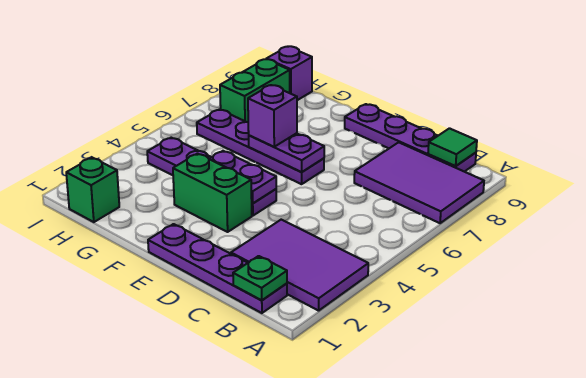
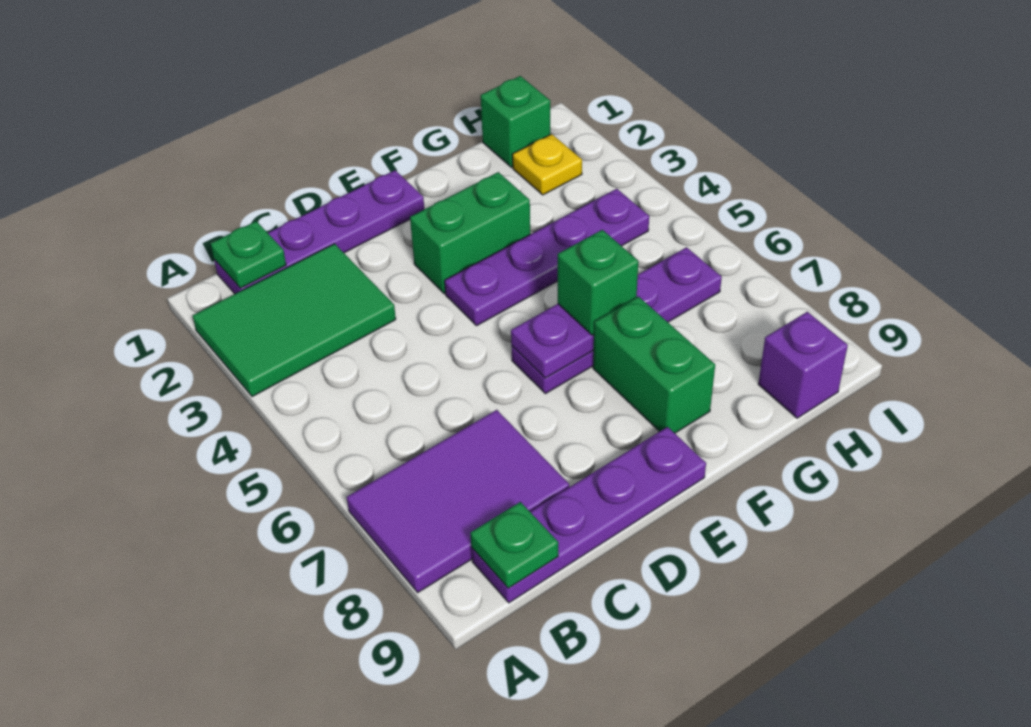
purple tile A2:C3 level 1 -> green tile A2:C3 level 1
green tile B9 level 2 -> green plate B9 level 2
purple plate E4:F4 level 2 -> none
purple brick F6 level 3 -> green brick F6 level 3
none -> yellow plate H2 level 1
green brick H7:H8 level 1 -> green brick F7:F8 level 1

